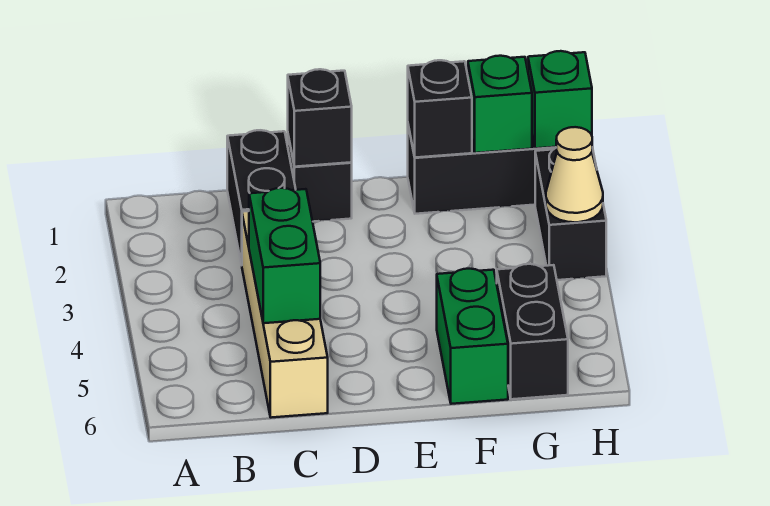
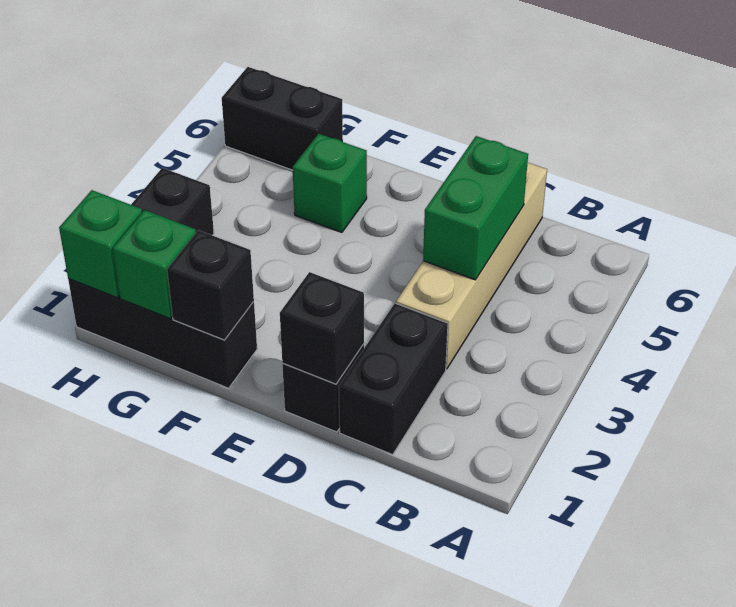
green brick F5:F6 level 1 -> green brick F5 level 1
black brick G5:G6 level 1 -> black brick G6:H6 level 1
tan cone H3 level 2 -> none

